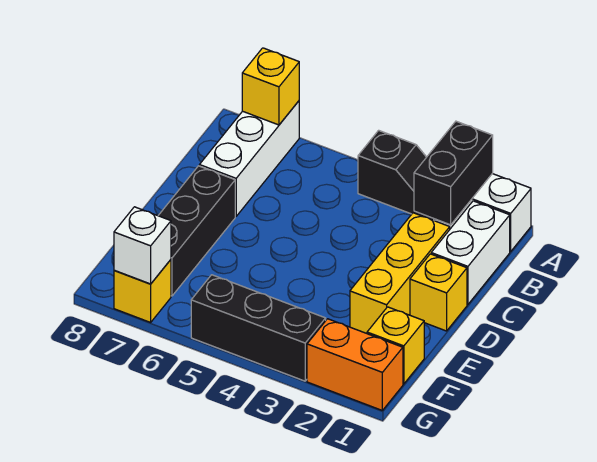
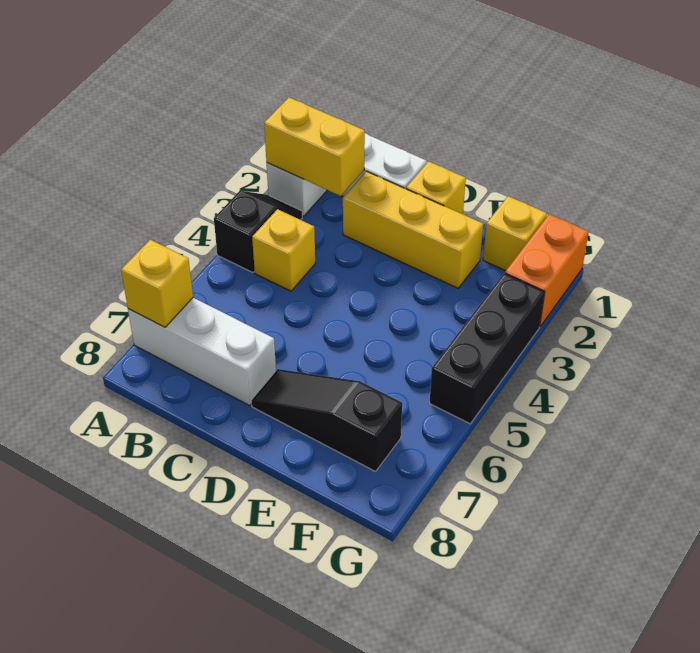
black brick A2:B2 level 2 -> yellow brick A2:B2 level 2
black brick D7:F7 level 1 -> black slope D7:F7 level 1 top F
yellow brick G7 level 1 -> yellow brick B4 level 1
white brick G7 level 2 -> none

